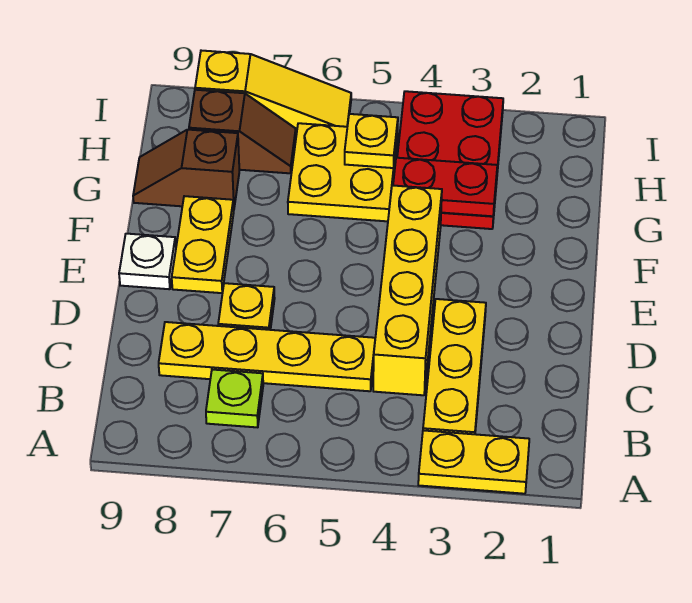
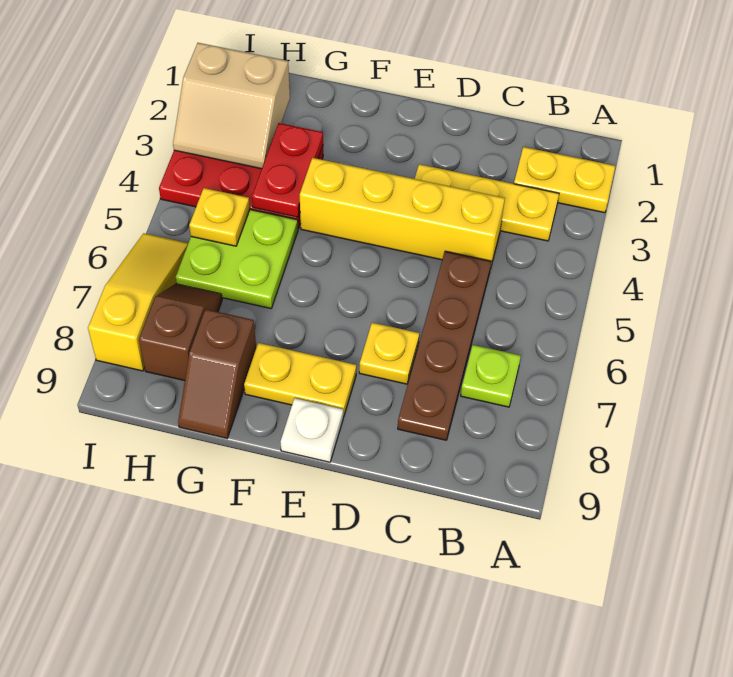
yellow plate A2:A3 level 1 -> yellow plate A2:B2 level 1
yellow plate C5:C8 level 1 -> brown plate C5:C8 level 1
yellow plate G5:H6 level 1 -> lime plate G5:H6 level 1
none -> tan slope H2:I3 level 2 top 2

